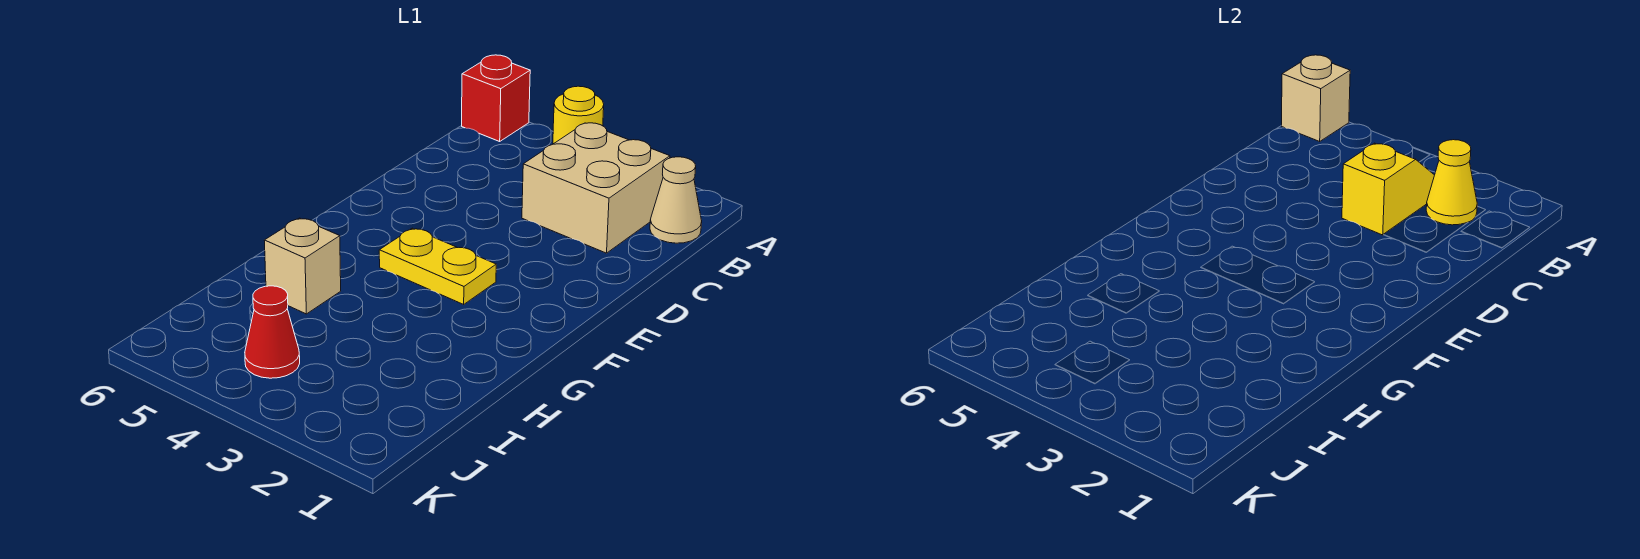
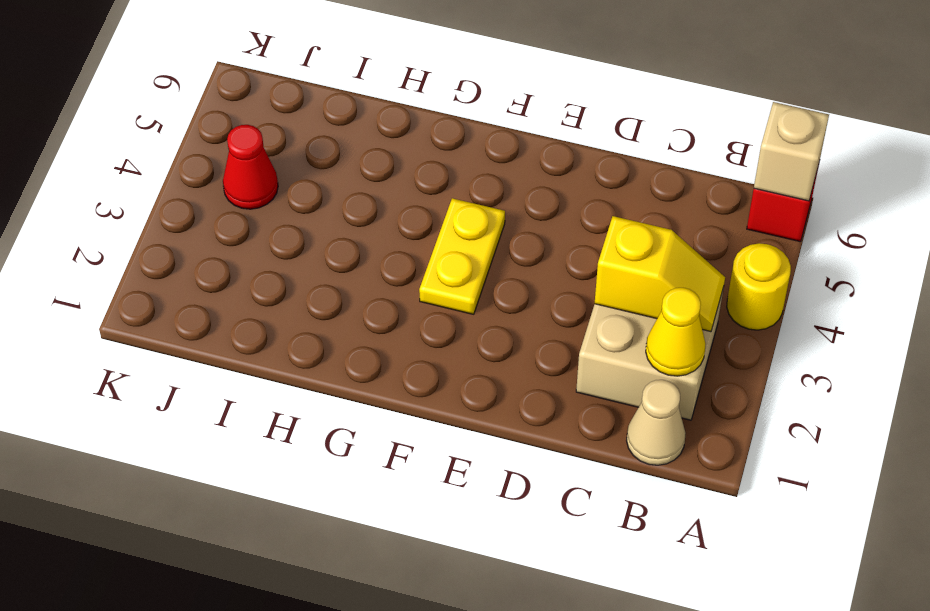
tan brick H5 level 1 -> none

